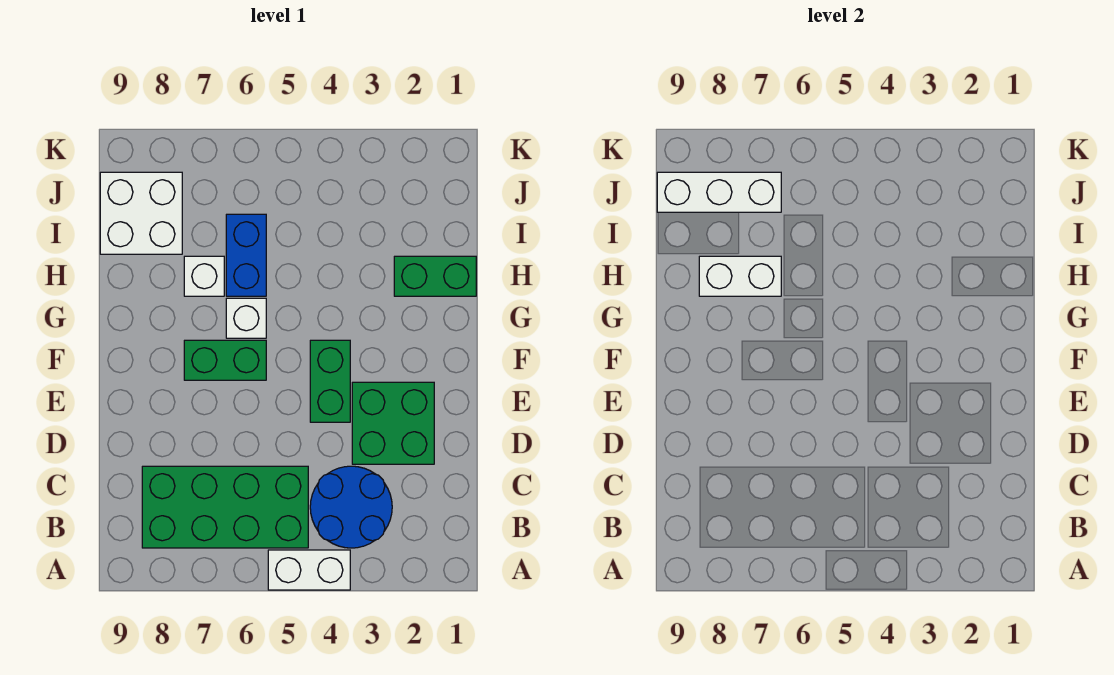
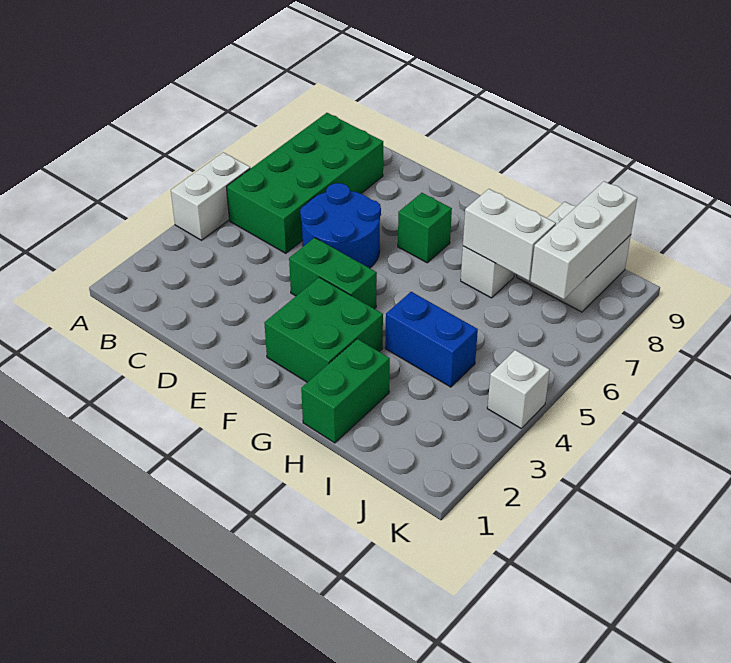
blue round brick B3:C4 level 1 -> blue round brick D5:E6 level 1
green brick D2:E3 level 1 -> green brick F2:G3 level 1
green brick F6:F7 level 1 -> green brick F7 level 1
white brick G6 level 1 -> white brick K4 level 1
blue brick H6:I6 level 1 -> blue brick H4:I4 level 1
white brick H7:H8 level 2 -> white brick H7:I7 level 2

